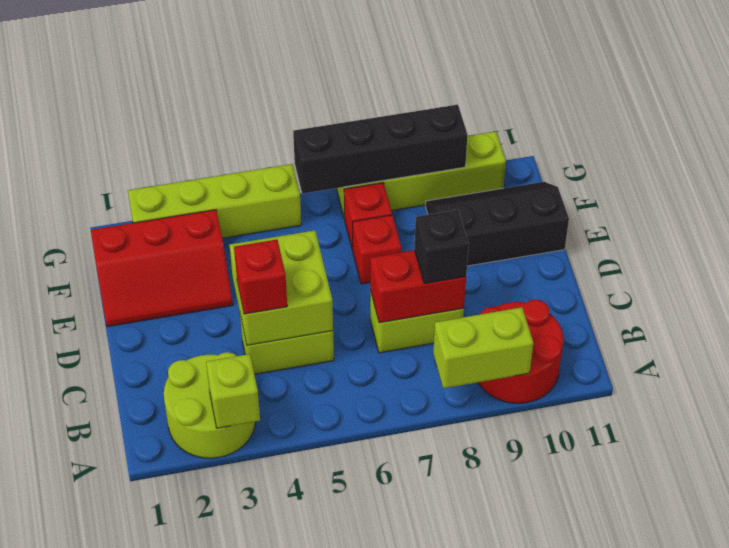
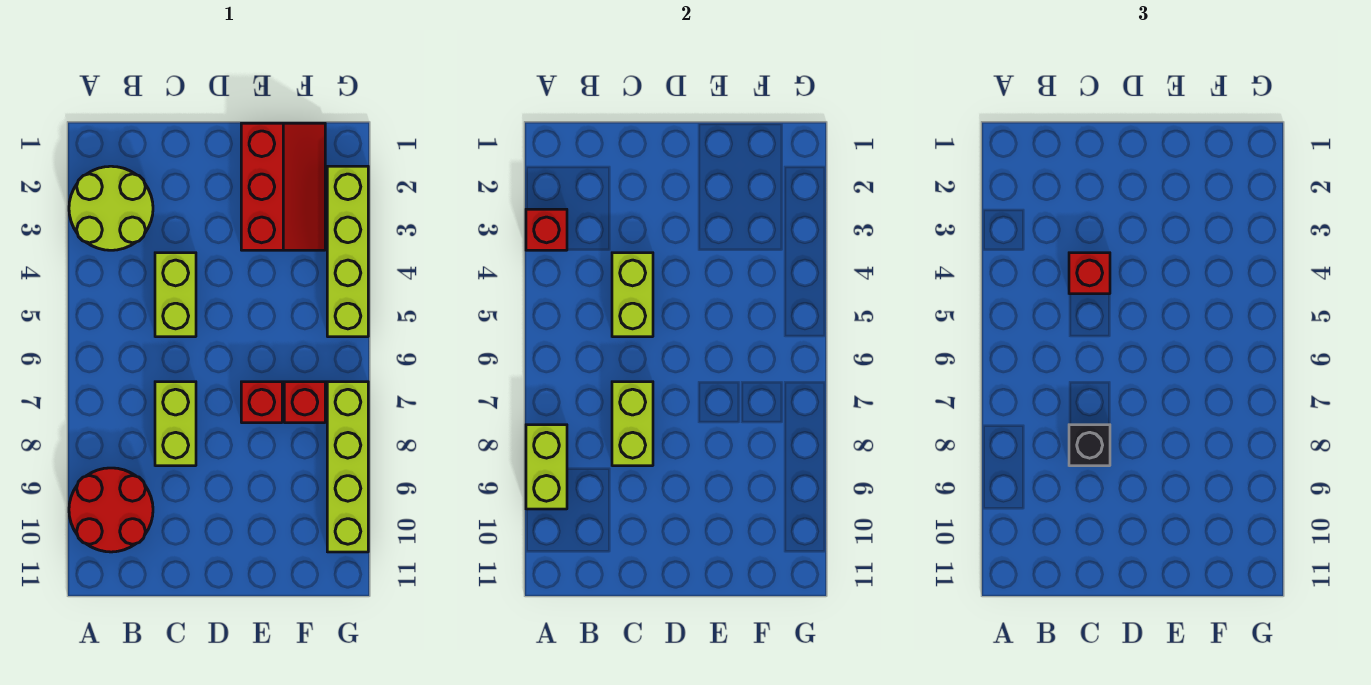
lime brick A3 level 2 -> red brick A3 level 2
lime brick C4:D5 level 2 -> lime brick C4:C5 level 2
red brick C7:C8 level 2 -> lime brick C7:C8 level 2
red slope E1:F3 level 1 top F -> red slope E1:F3 level 1 top E
black slope E9:F11 level 1 top E -> none
black brick G6:G9 level 2 -> none

